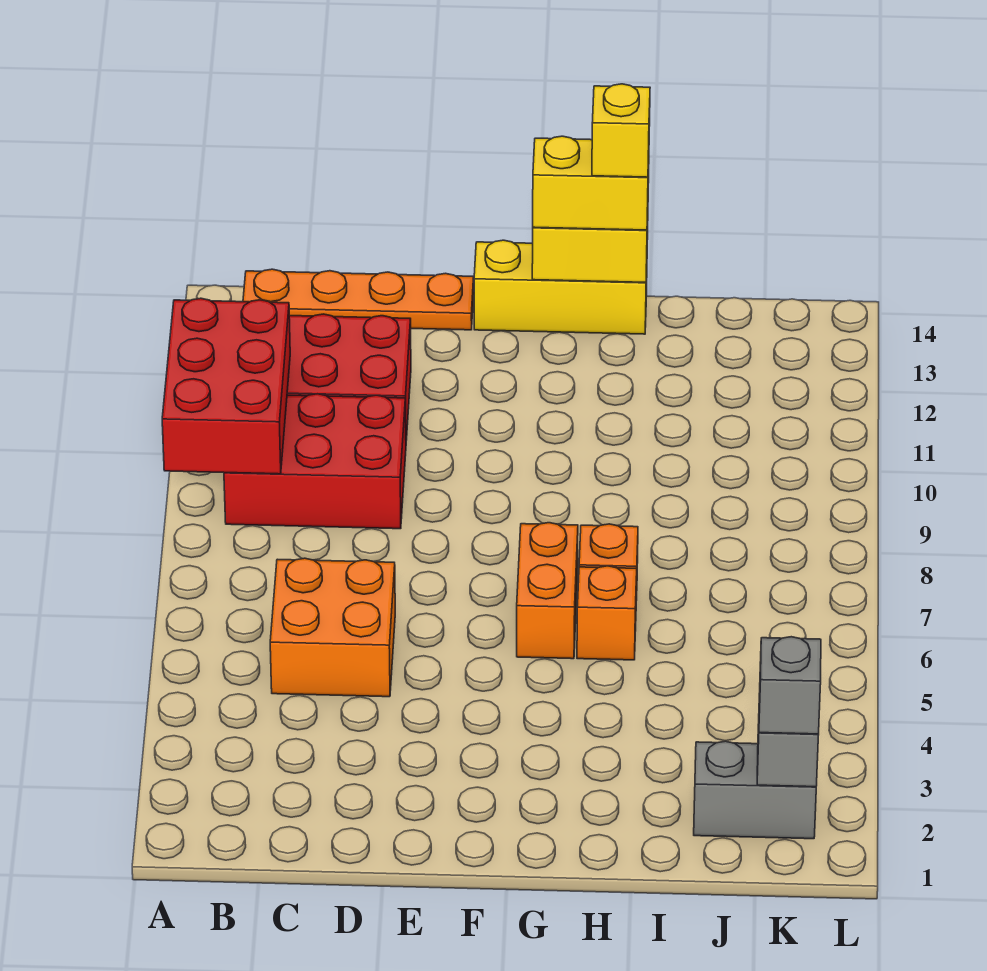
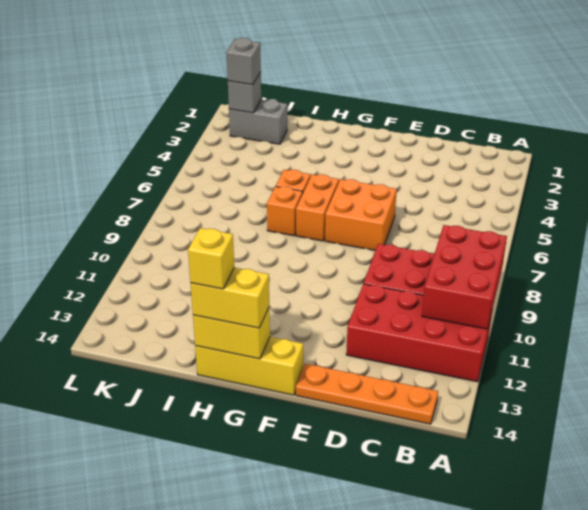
orange brick C5:D6 level 1 -> orange brick E6:F7 level 1

